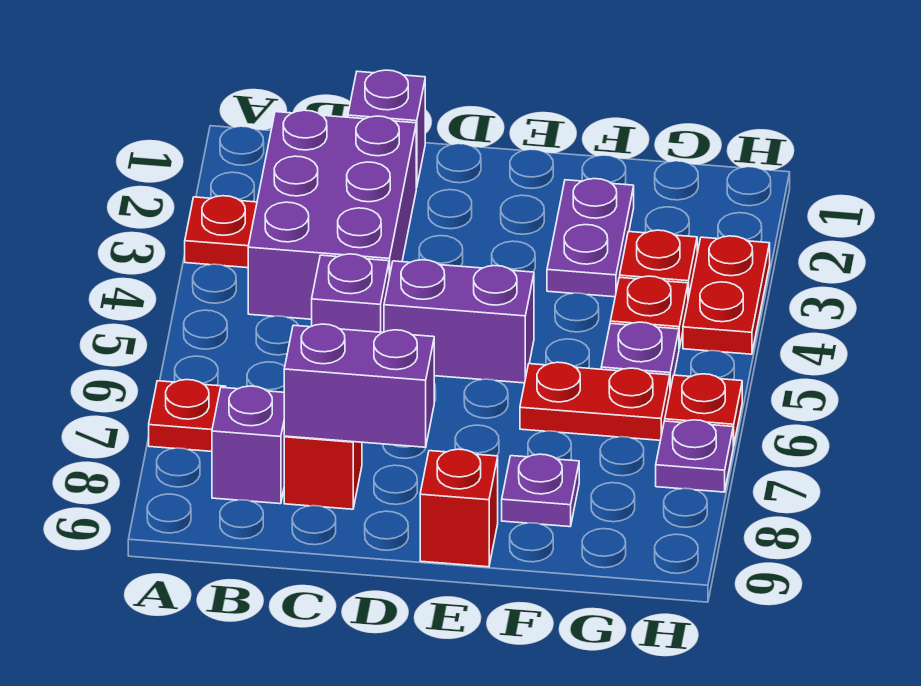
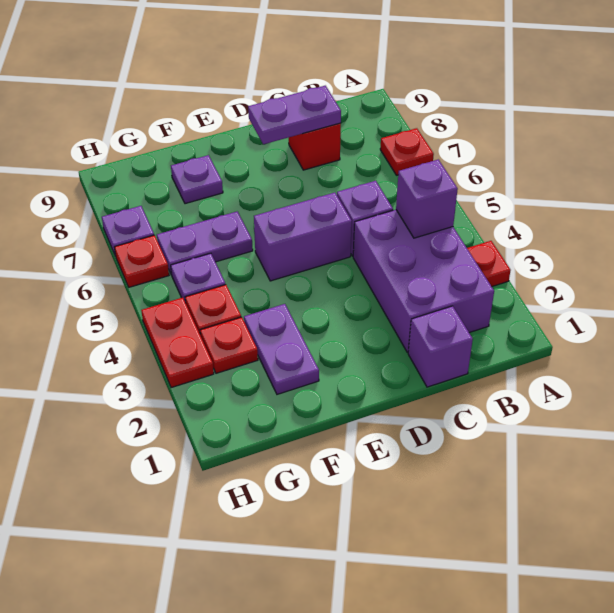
purple brick B8 level 1 -> purple brick B4 level 2
purple brick C8:D8 level 2 -> purple plate C8:D8 level 2
red brick E9 level 1 -> none
red plate F6:G6 level 1 -> purple plate F6:G6 level 1

